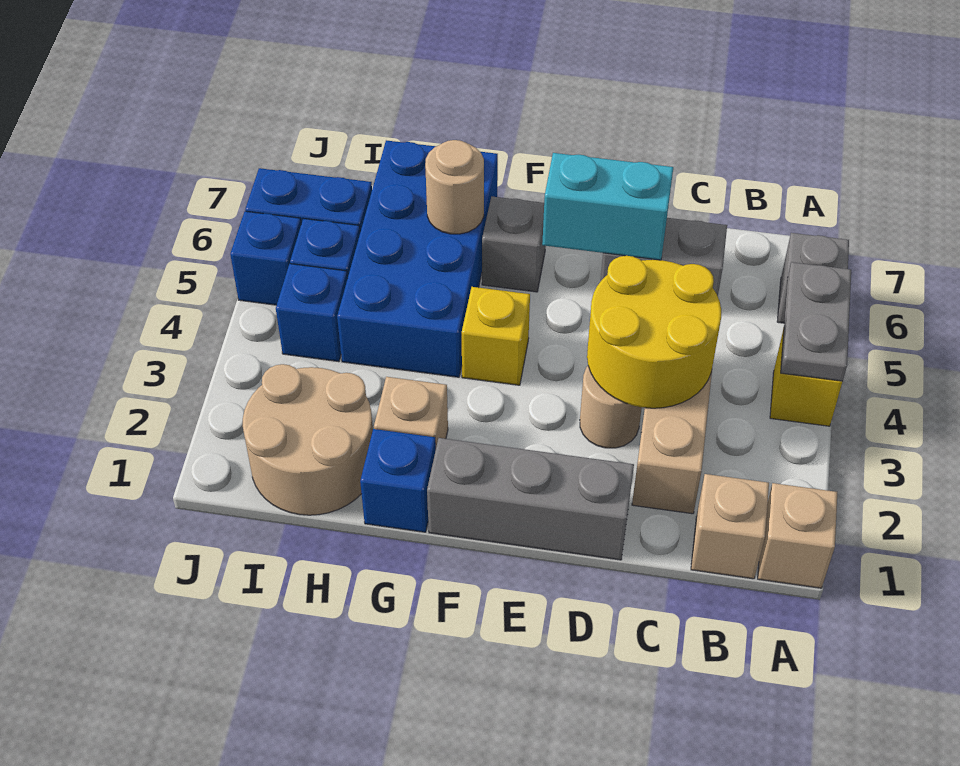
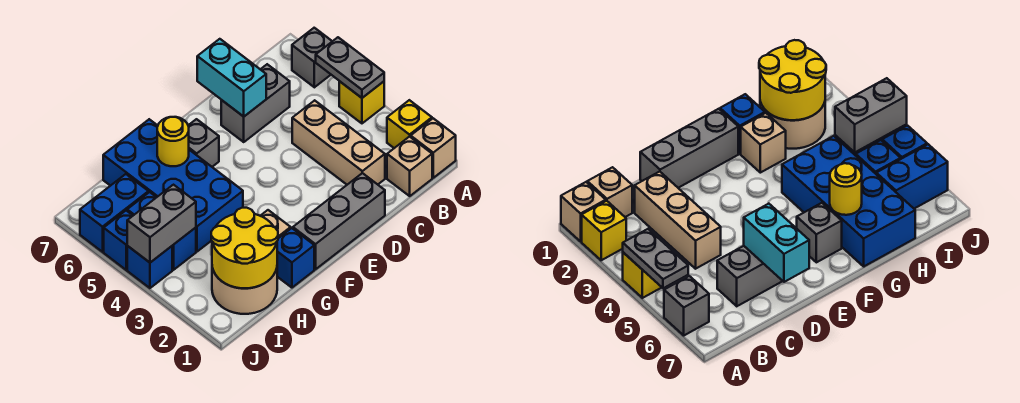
yellow round brick C3:D4 level 2 -> yellow round brick H1:I2 level 2
tan round brick D3 level 1 -> none
cyan brick D6:E6 level 2 -> cyan brick D6:D7 level 2
yellow brick F4 level 1 -> yellow brick A2 level 1
tan round brick G6 level 2 -> yellow round brick G6 level 2
none -> grey brick I4:J4 level 2
none -> blue brick J4 level 1

